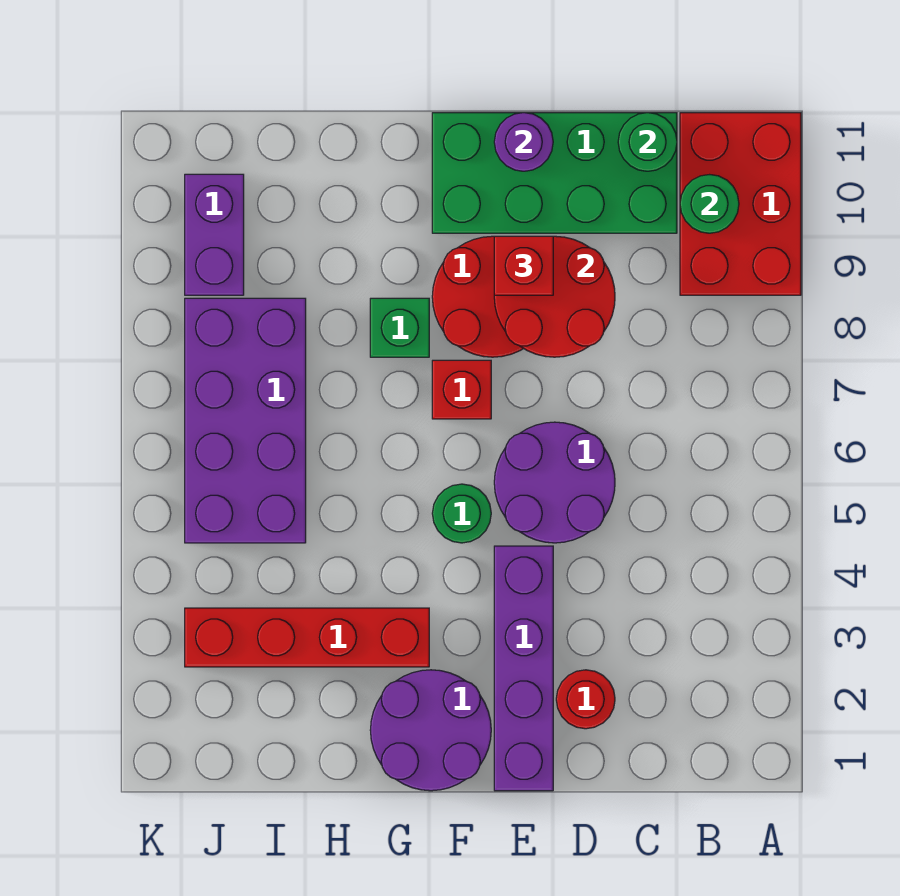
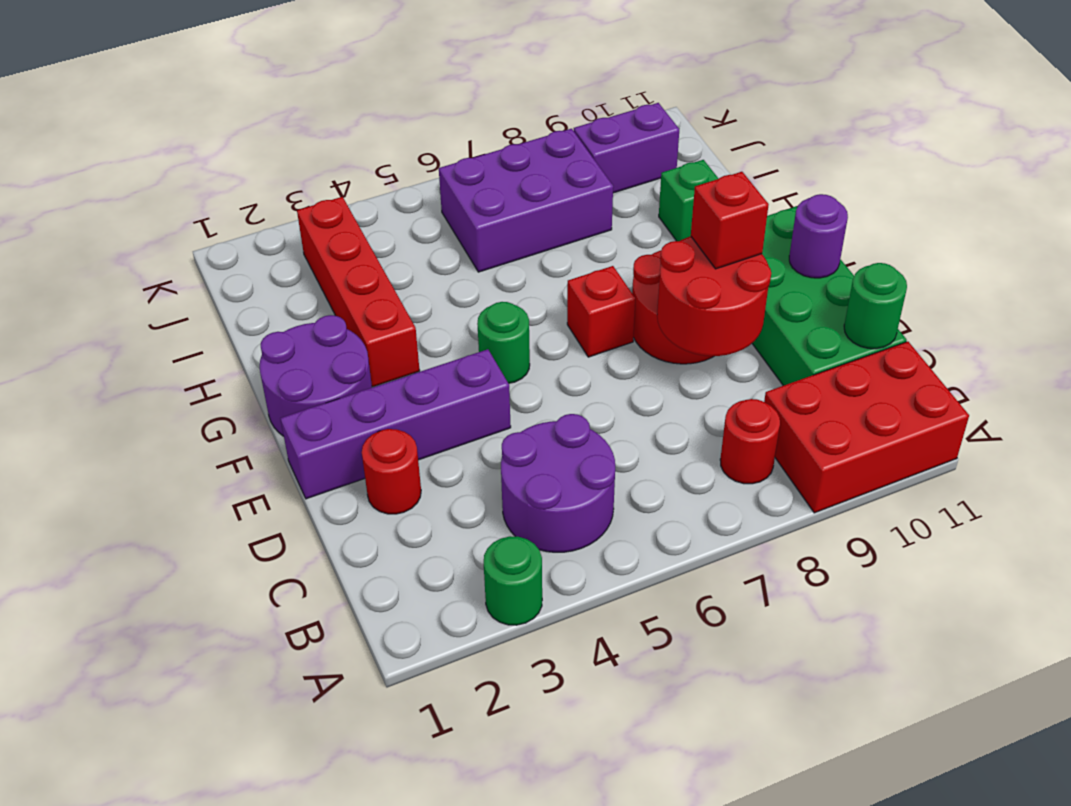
none -> red round brick B8 level 1
green round brick B10 level 2 -> green round brick A3 level 1
purple round brick D5:E6 level 1 -> purple round brick B4:C5 level 1
green brick G8 level 1 -> green brick H10 level 1
purple brick I5:J8 level 1 -> purple brick I6:J8 level 1

